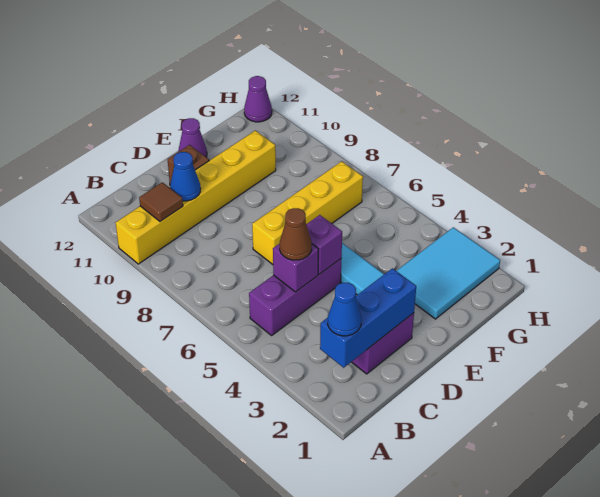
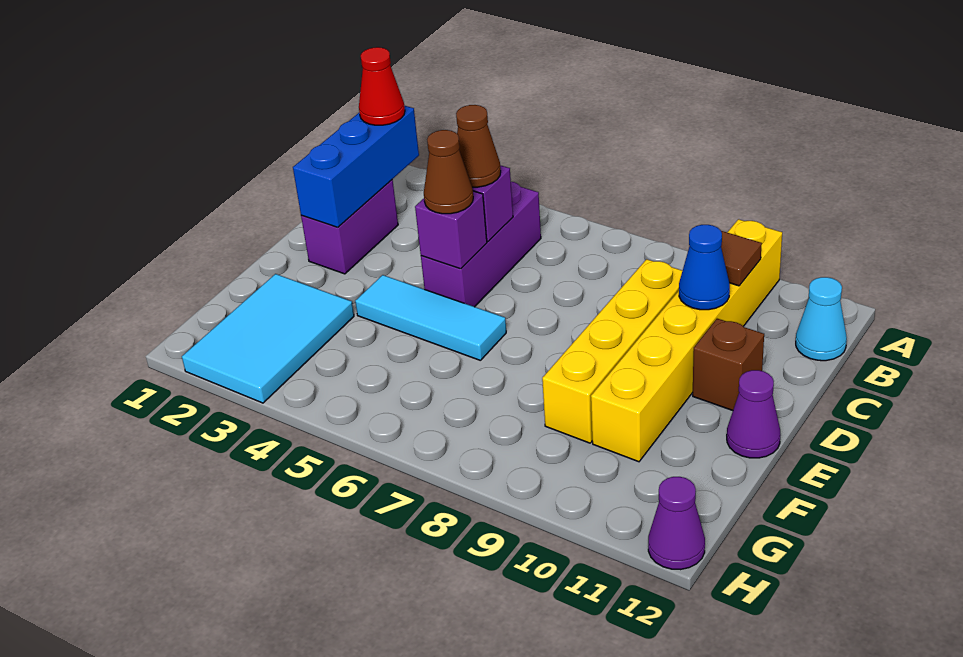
blue cone B2 level 3 -> red cone B2 level 3
none -> cyan cone B12 level 1
none -> brown cone D5 level 3
yellow brick D7:G7 level 1 -> yellow brick C9:F9 level 1

